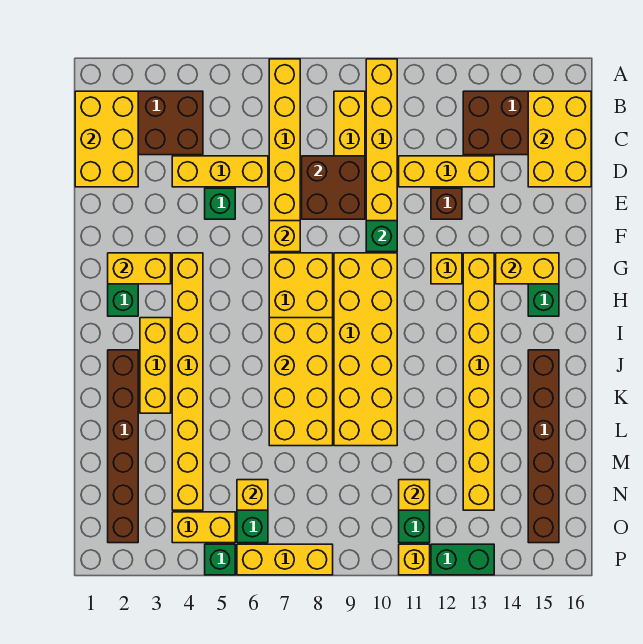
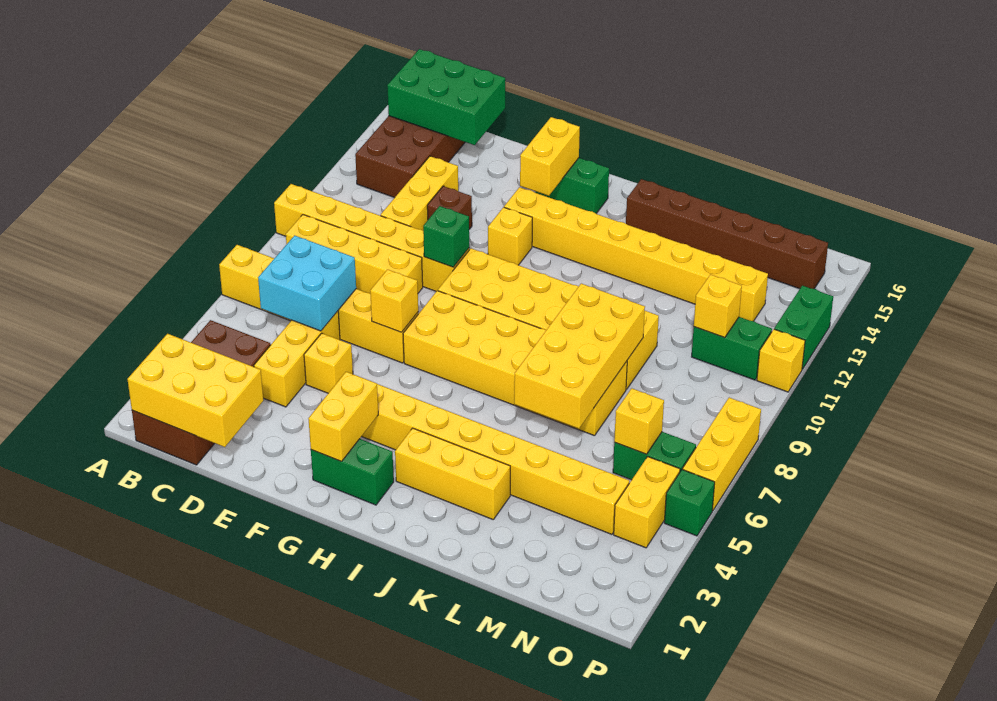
yellow brick B15:D16 level 2 -> green brick B15:D16 level 2
none -> cyan brick C6:D7 level 2
brown brick D8:E9 level 2 -> none
green brick E5 level 1 -> yellow brick E5 level 1
yellow brick I7:L8 level 2 -> yellow brick K6:L9 level 2
brown brick J2:O2 level 1 -> none

